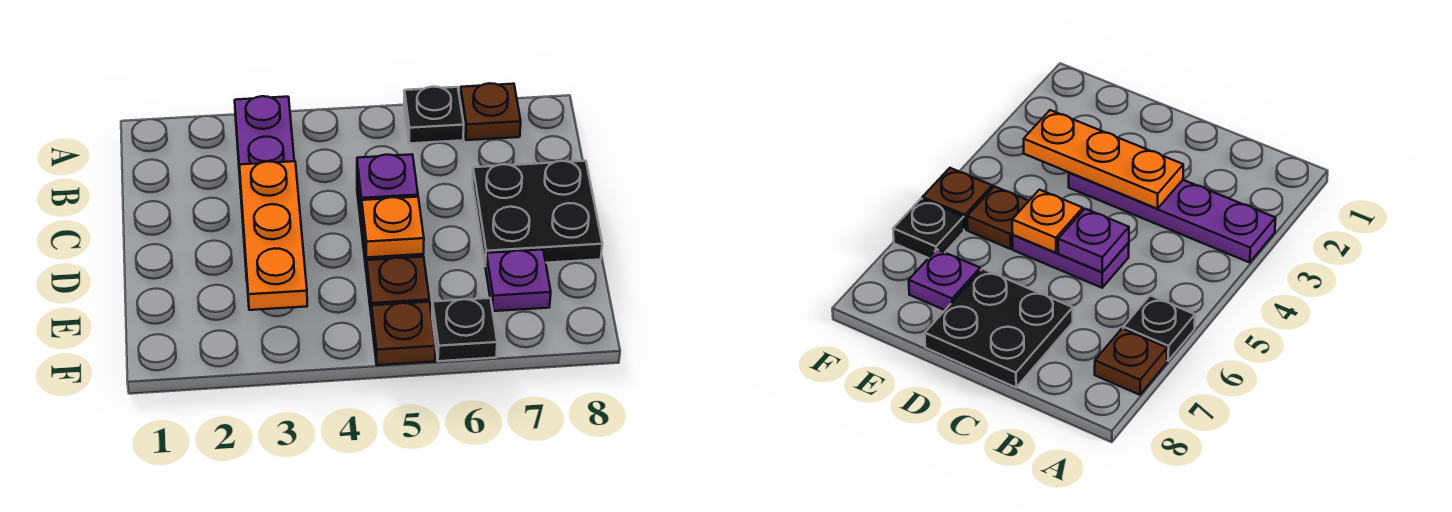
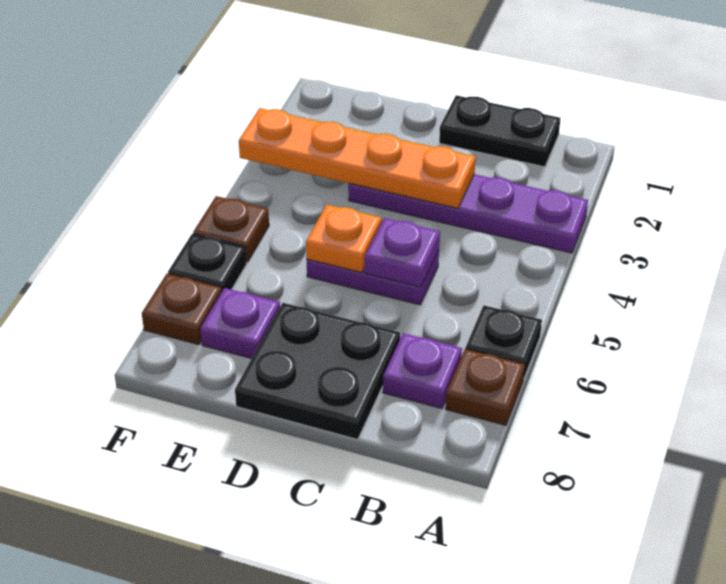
none -> black plate B1:C1 level 1
none -> purple plate B7 level 1
orange plate C3:E3 level 2 -> orange plate C3:F3 level 2
brown plate E5 level 1 -> brown plate F7 level 1

